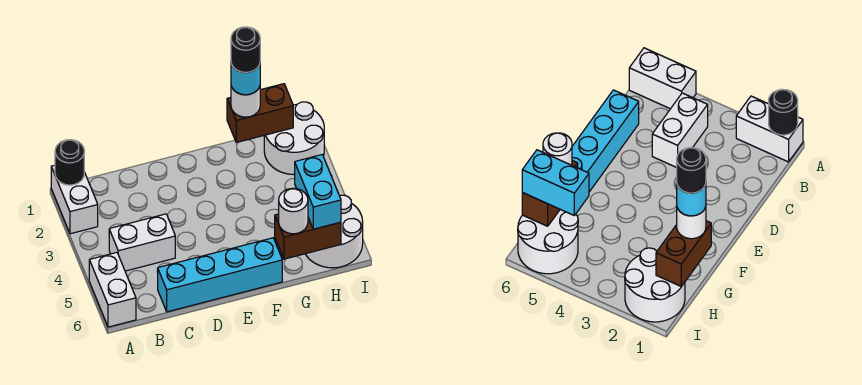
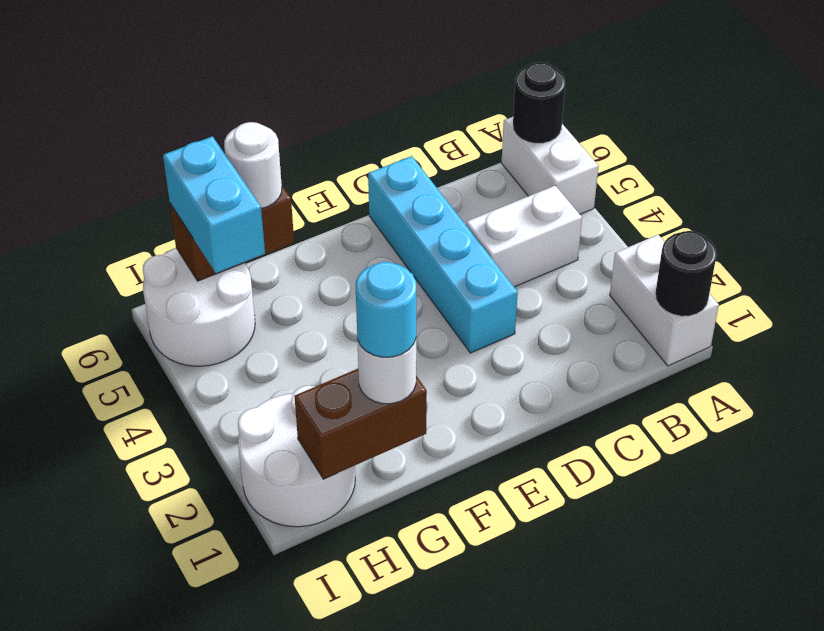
cyan brick C6:F6 level 1 -> cyan brick D3:D6 level 1
black round brick G1 level 5 -> black round brick A6 level 2

